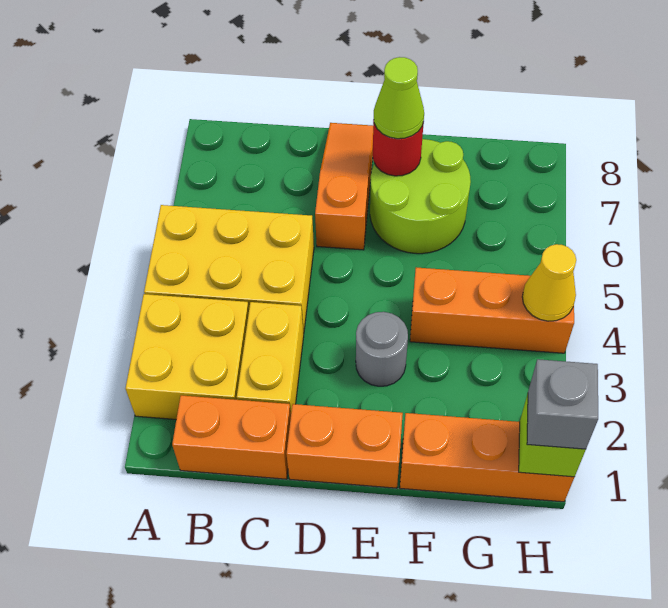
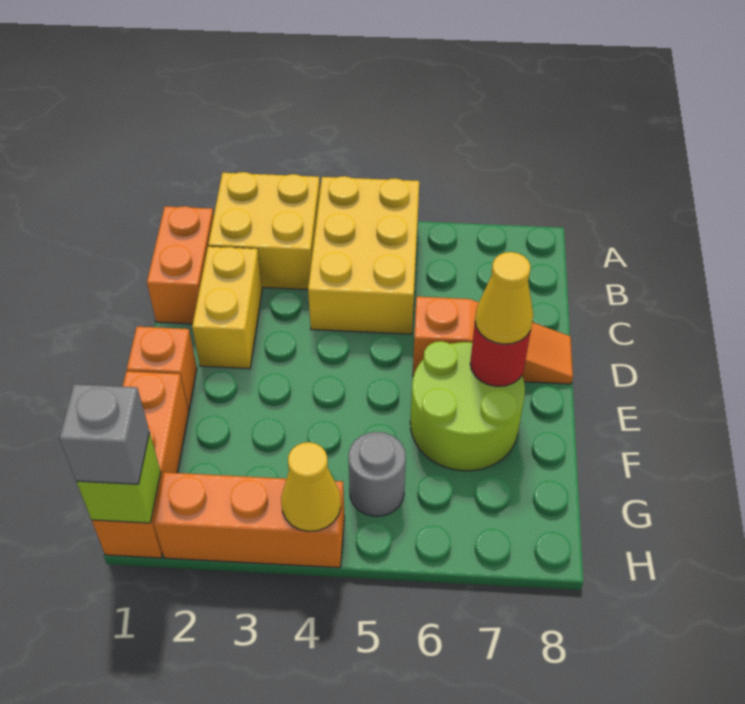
yellow brick C2:C3 level 1 -> yellow brick C2:D2 level 1
orange brick D1:E1 level 1 -> orange brick E1 level 1
grey round brick E3 level 1 -> grey round brick G5 level 1
lime cone E7 level 3 -> yellow cone E7 level 3
orange brick F4:H4 level 1 -> orange brick H2:H4 level 1

